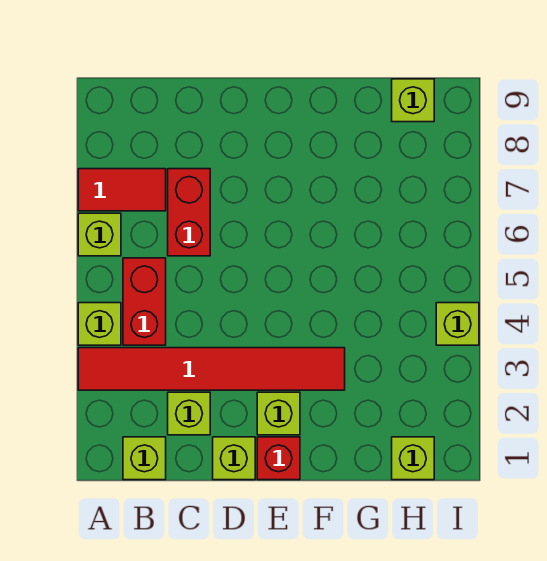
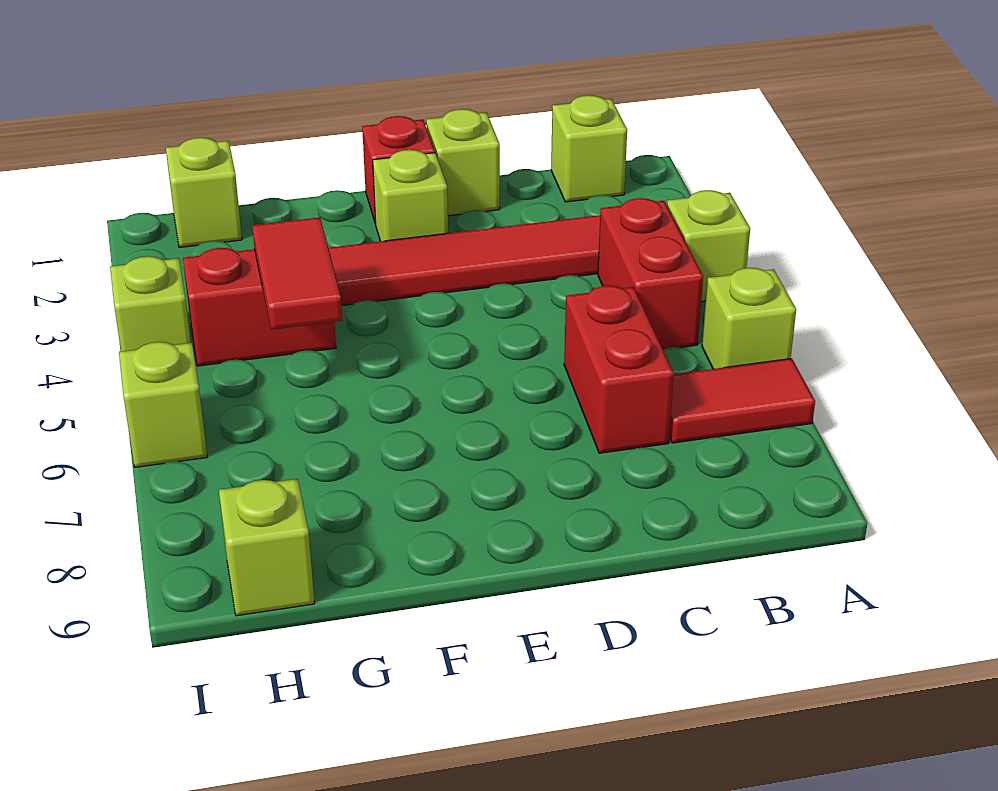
lime brick C2 level 1 -> lime brick I6 level 1
none -> red brick G4:H4 level 1
none -> red tile G4:G5 level 2

